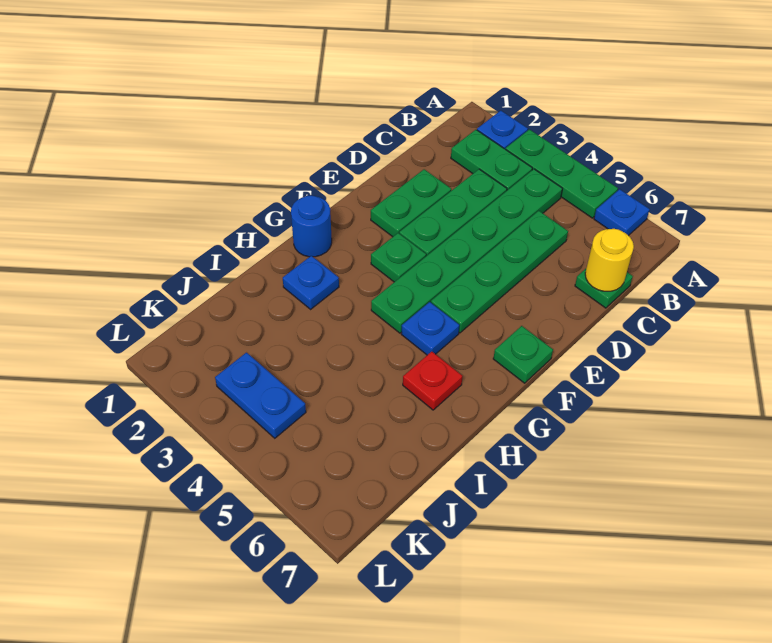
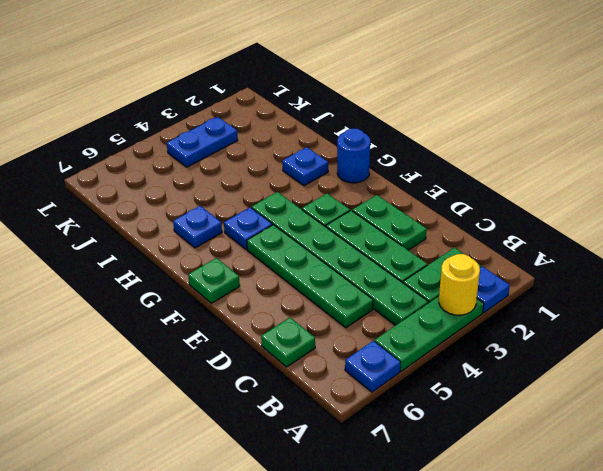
yellow round brick C7 level 2 -> yellow round brick A3 level 2
red plate H6 level 1 -> blue plate H6 level 1

